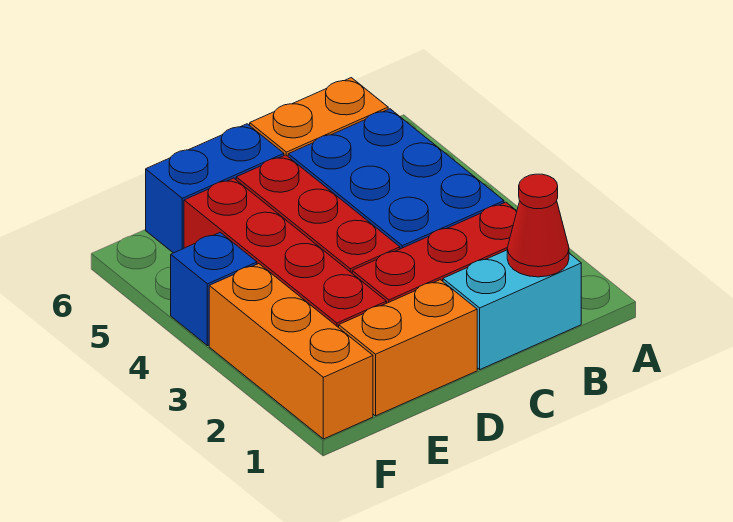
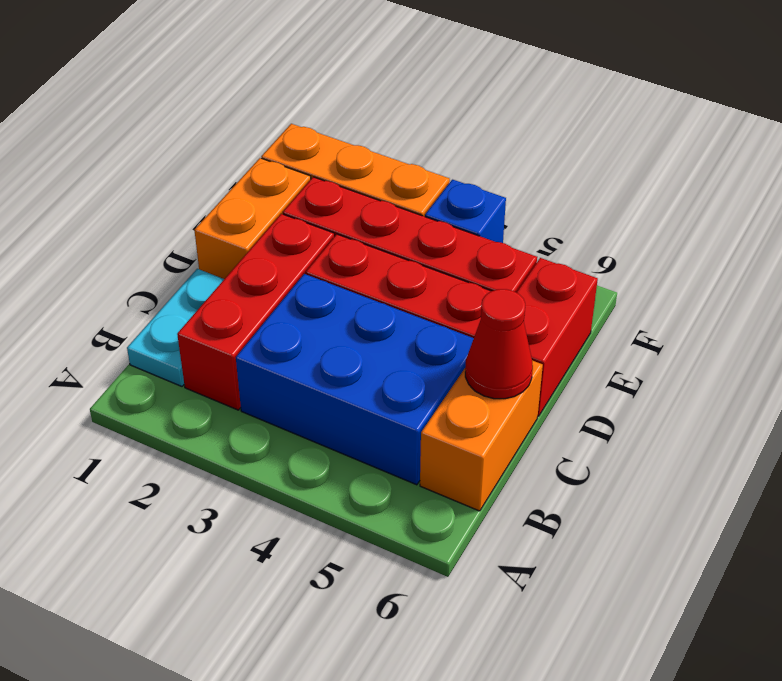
cyan brick B1:C1 level 1 -> cyan plate B1:C1 level 1
red cone B1 level 2 -> red cone C6 level 2
blue brick D6:E6 level 1 -> red brick D6:E6 level 1

